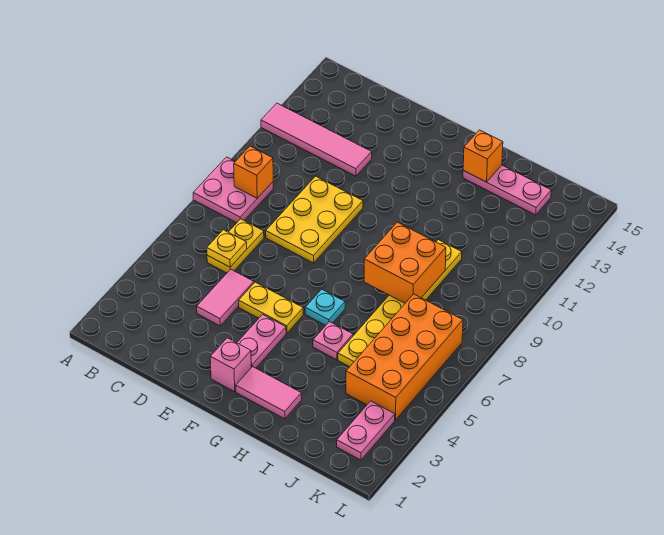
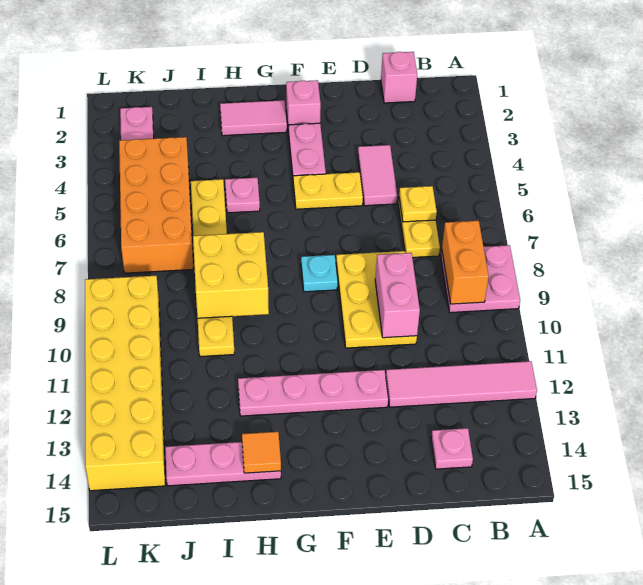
orange brick B9 level 2 -> orange brick B8:B9 level 2
none -> pink brick C1 level 1
none -> pink plate C14 level 1
none -> pink brick D9:D10 level 2
none -> pink plate E12:H12 level 1
cyan plate G6 level 1 -> cyan plate F8 level 1
orange brick H8:I9 level 2 -> yellow brick H8:I9 level 2
orange brick H14 level 2 -> orange tile H14 level 2
none -> yellow brick K9:L14 level 1

